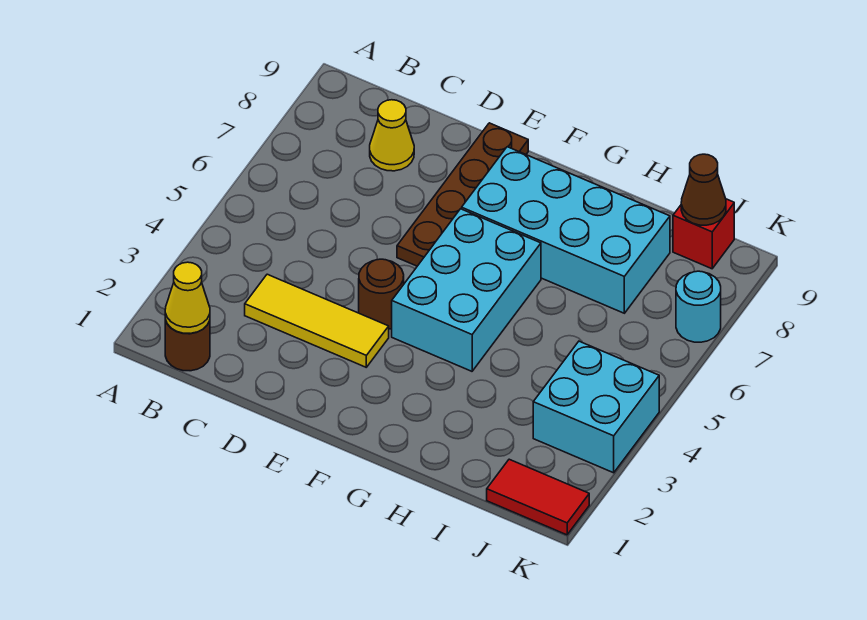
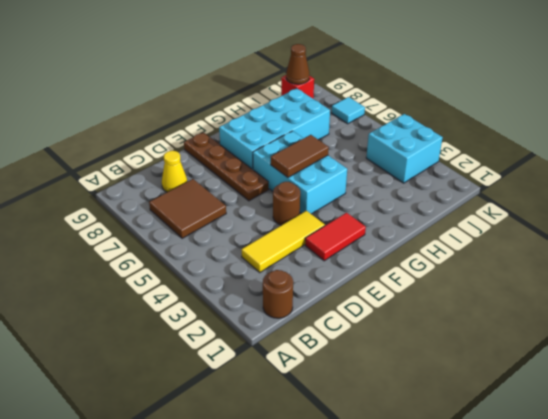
yellow cone B1 level 2 -> none
none -> brown tile B6:C7 level 1
none -> brown tile F5:G5 level 2
red tile J1:K1 level 1 -> red tile E2:F2 level 1
cyan round brick K7 level 1 -> cyan tile K7 level 1

